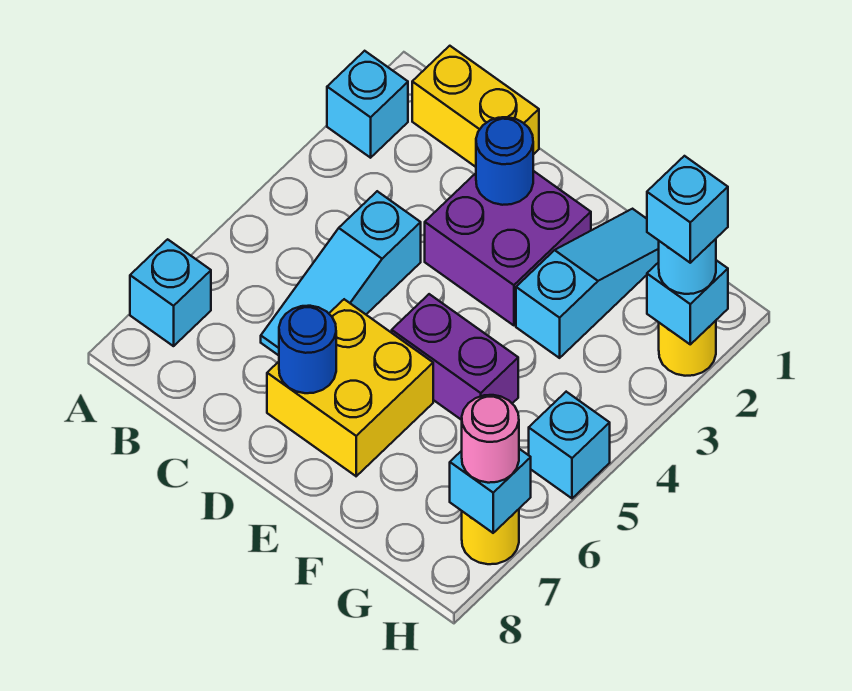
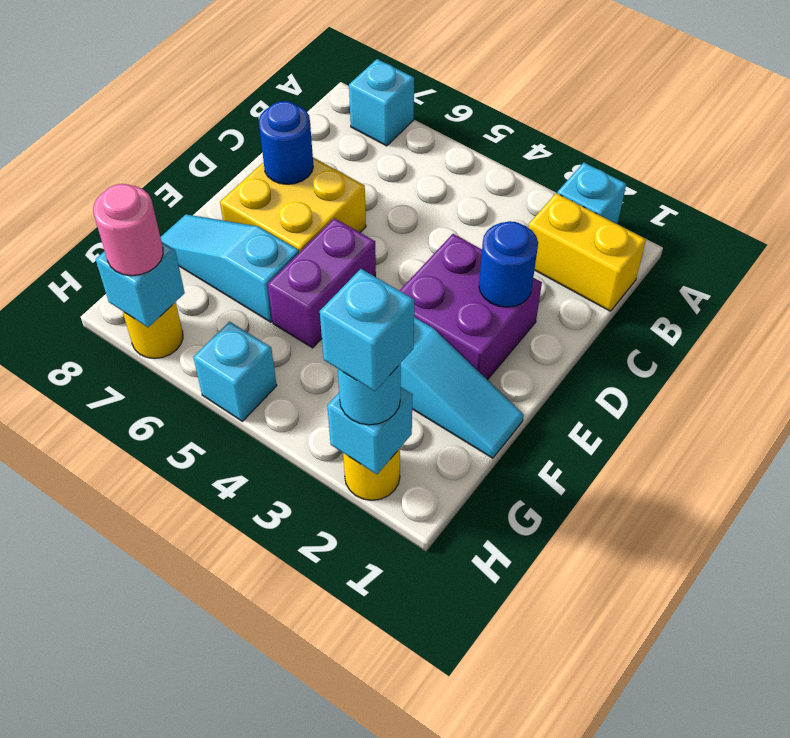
yellow brick B1:C1 level 1 -> yellow brick B1:B2 level 1
cyan slope C4:C6 level 1 top 4 -> cyan slope F6:F8 level 1 top 6

